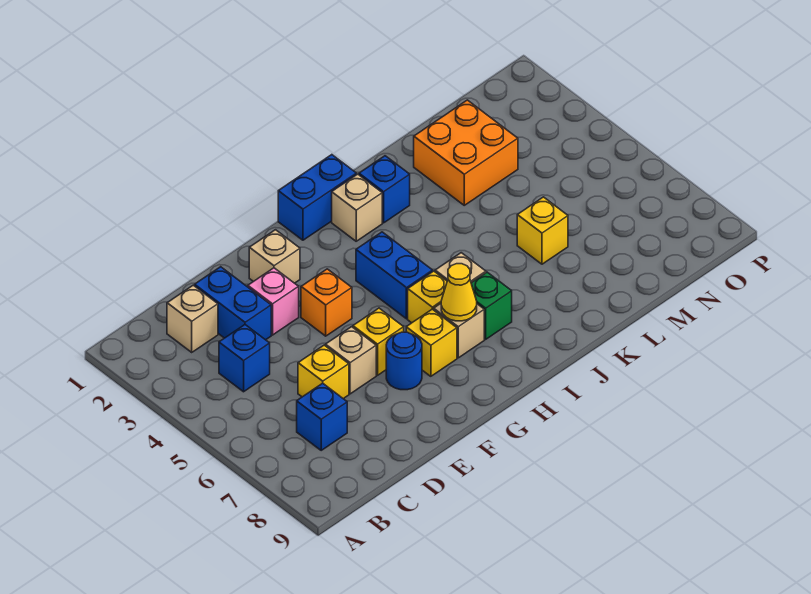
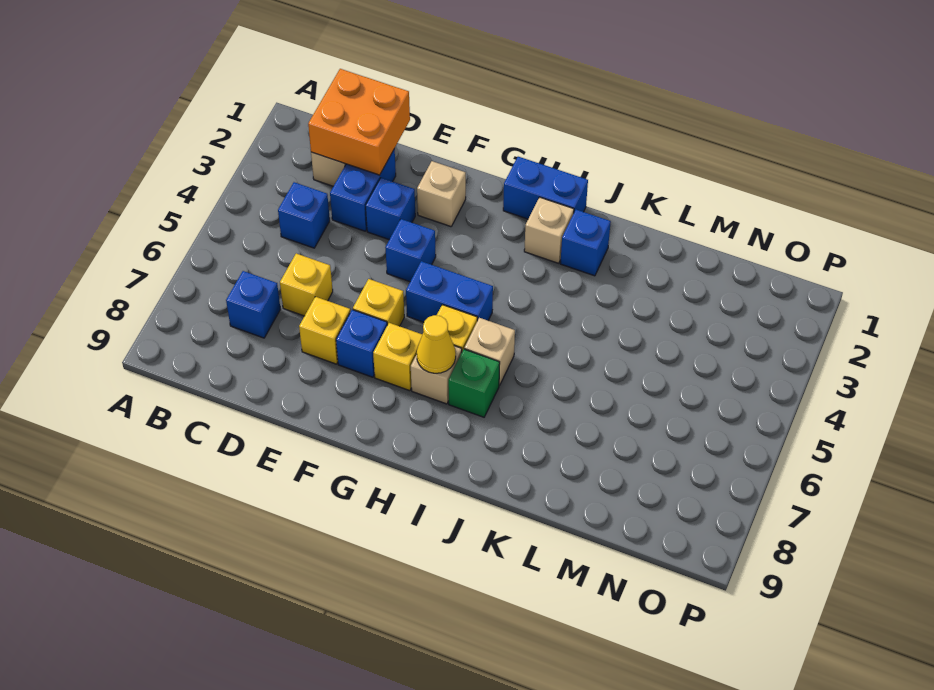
pink brick E3 level 1 -> blue brick E3 level 1
tan brick E6 level 1 -> none
orange brick F4 level 1 -> blue brick F4 level 1
blue round brick F7 level 1 -> blue brick F7 level 1
blue brick H4:H5 level 1 -> blue brick G5:H5 level 1
orange brick L2:M3 level 1 -> orange brick C1:D2 level 2
yellow brick L6 level 1 -> yellow brick E7 level 1

